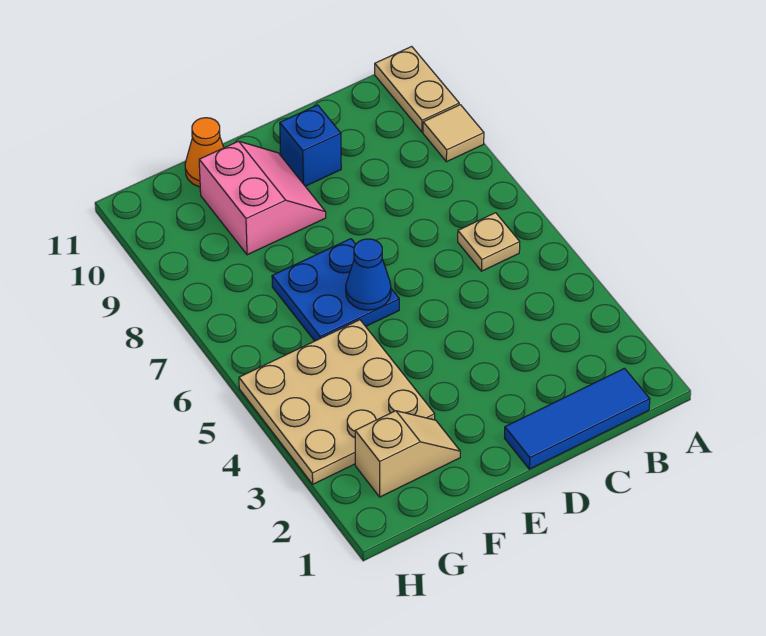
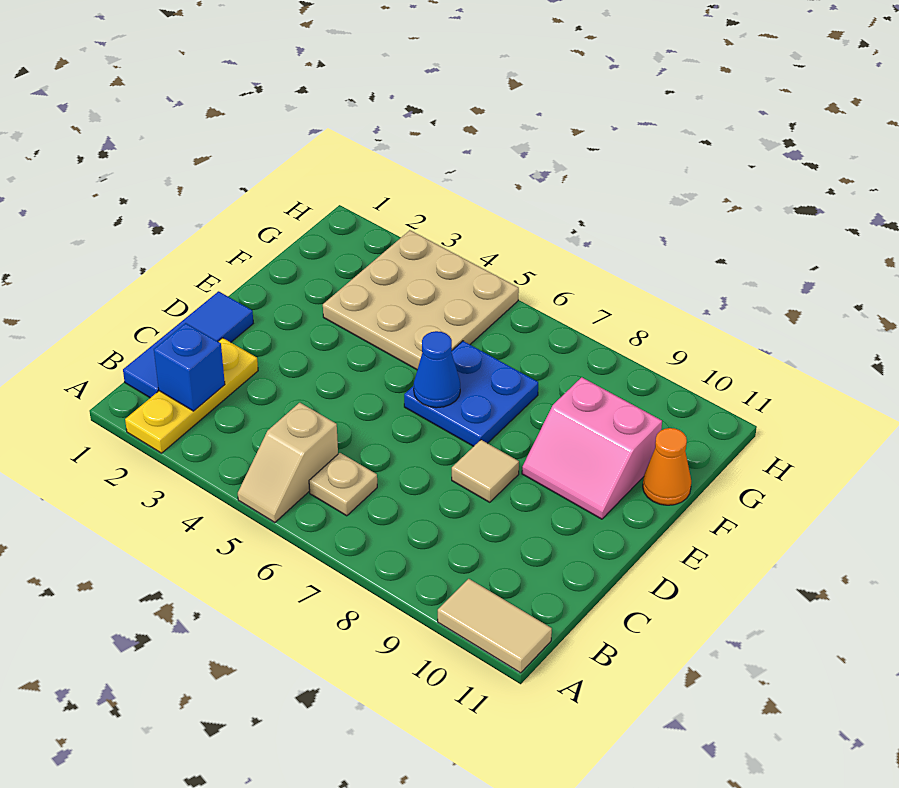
none -> yellow plate A2:C2 level 1
tan tile A9 level 1 -> tan tile D8 level 1
tan plate A10:A11 level 1 -> tan tile A10:A11 level 1
blue brick D10 level 1 -> blue brick B2 level 2
tan slope F2:G2 level 1 top G -> tan slope A5:B5 level 1 top B

